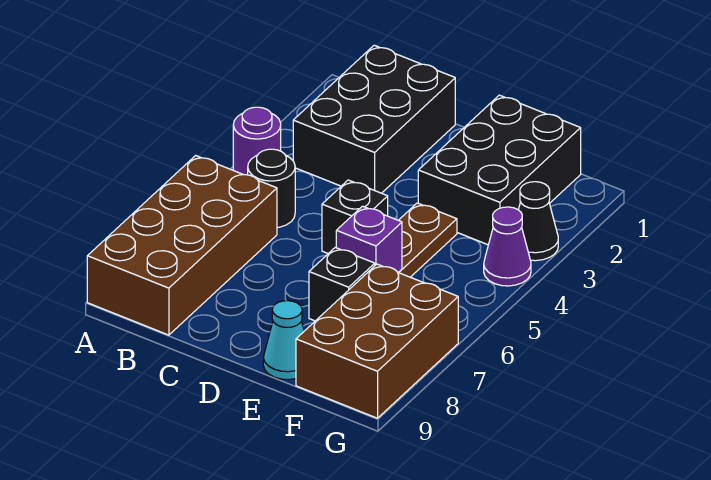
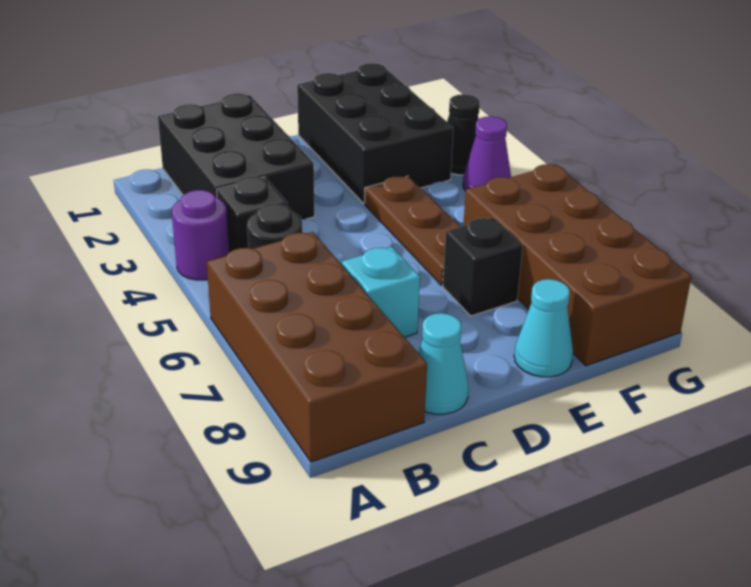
none -> cyan brick C7 level 1
none -> cyan cone C9 level 1
black brick D5 level 1 -> black brick B4 level 1
purple brick E6 level 2 -> none
brown brick F7:G9 level 1 -> brown brick F6:G9 level 1

